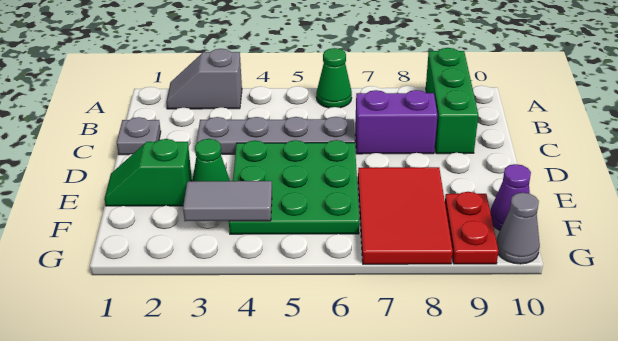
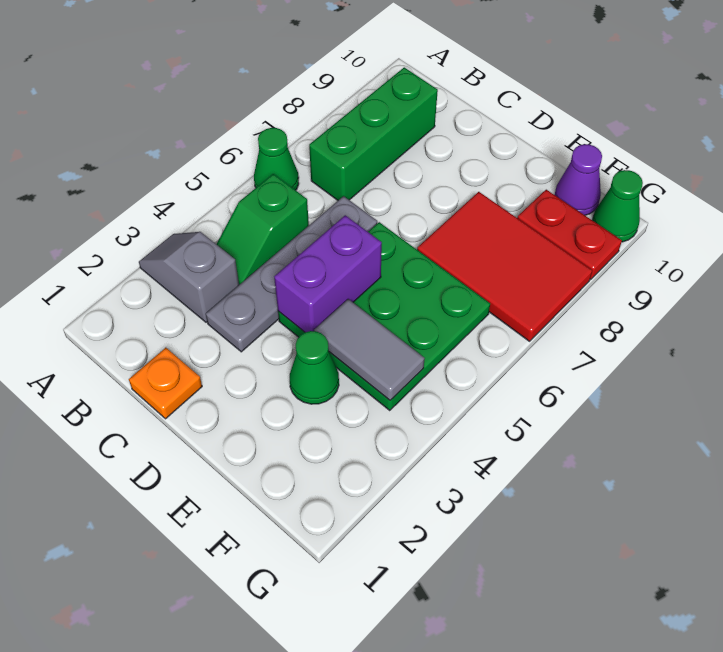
grey slope A2:A3 level 1 top 3 -> grey slope A3:B3 level 1 top B
green brick A9:C9 level 1 -> green brick B7:B9 level 1
grey plate C1 level 1 -> orange plate C1 level 1
purple brick C7:C8 level 1 -> purple brick D4:D5 level 2
green slope E1:E2 level 1 top 2 -> green slope B4:B5 level 1 top 5
grey tile F3:F4 level 2 -> grey tile E4:F4 level 2
grey cone G10 level 1 -> green cone G10 level 1

